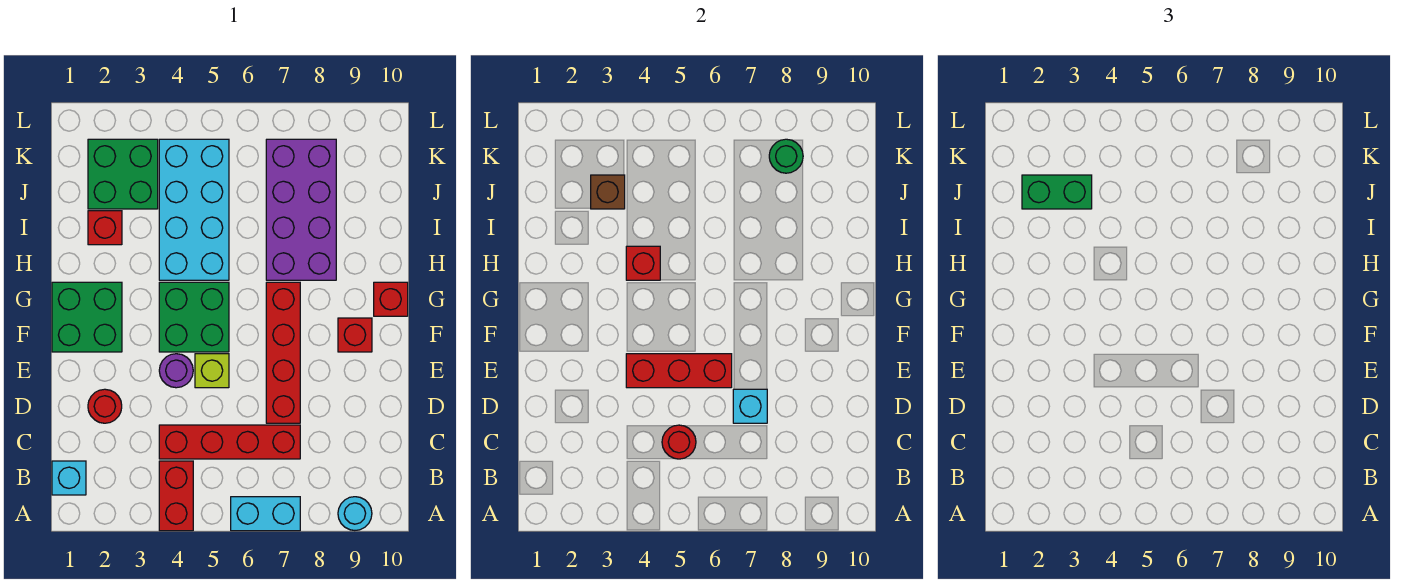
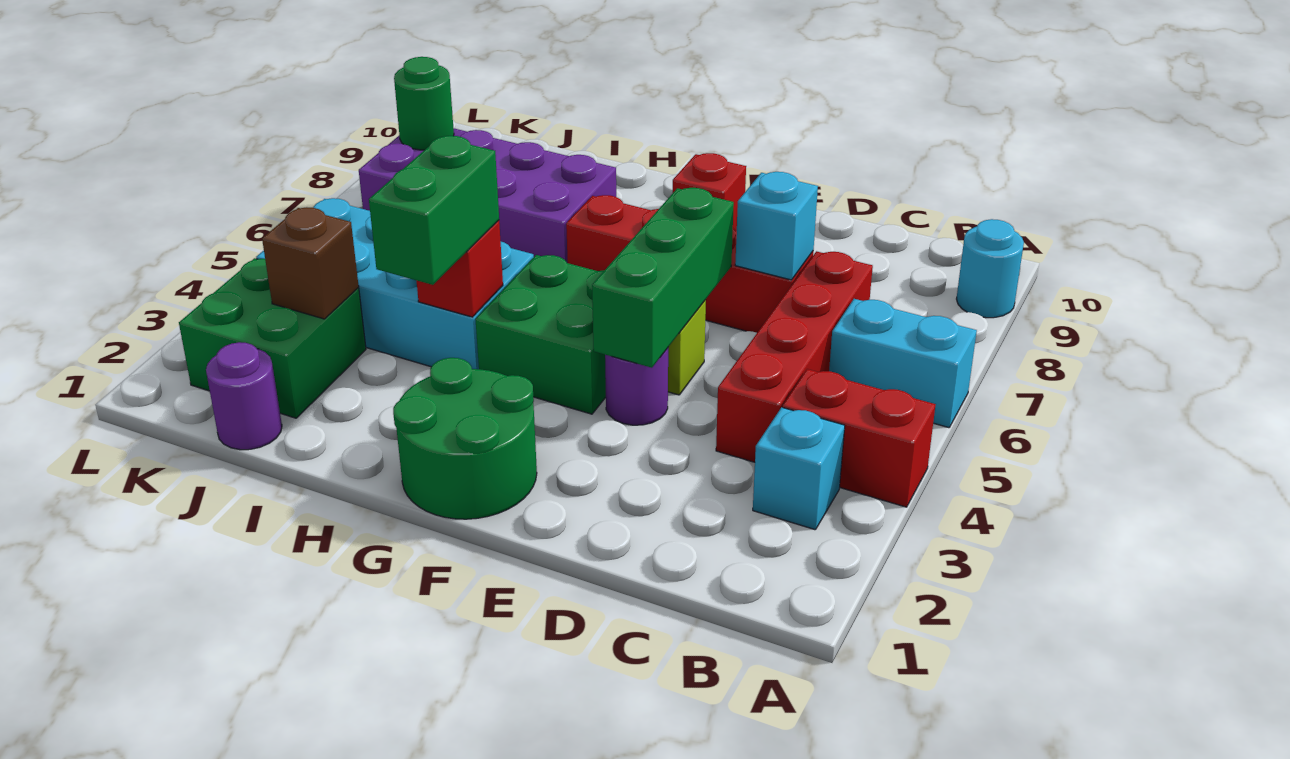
cyan brick A6:A7 level 1 -> cyan brick A6:B6 level 1
cyan brick B1 level 1 -> cyan brick B3 level 1
red round brick C5 level 2 -> none
red round brick D2 level 1 -> none
red brick E4:E6 level 2 -> green brick E4:E6 level 2
green brick F1:G2 level 1 -> green round brick F1:G2 level 1
red brick G10 level 1 -> none
red brick I2 level 1 -> none
none -> purple round brick J1 level 1
green brick J2:J3 level 3 -> green brick H3:H4 level 3

